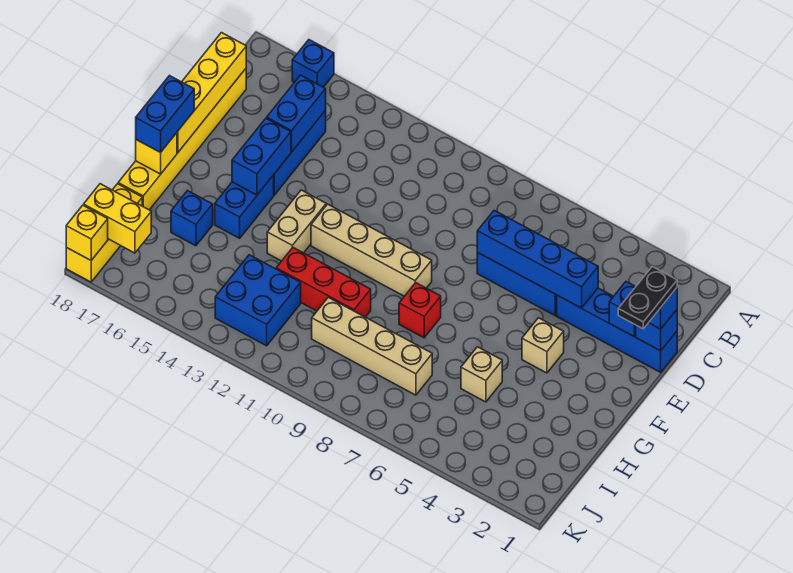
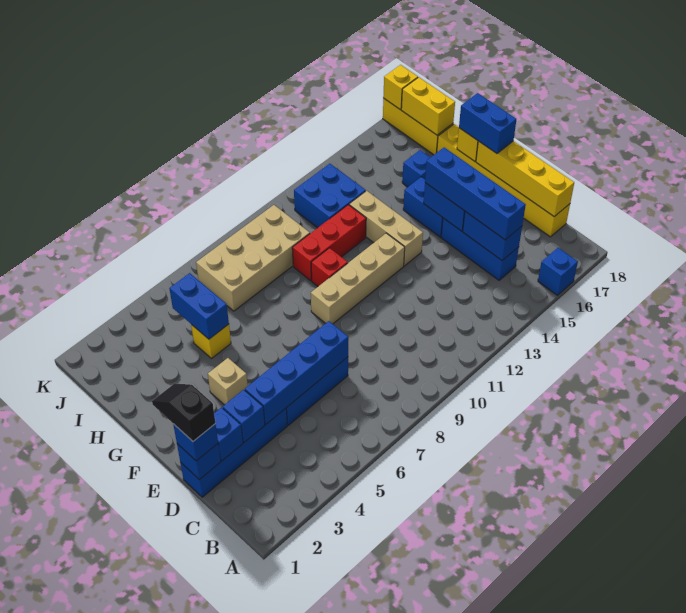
none -> blue brick C15:F15 level 3
black plate D1:E1 level 4 -> black slope D1:E1 level 4 top D
none -> blue brick D3 level 2
tan brick F13:G13 level 1 -> tan brick F13:H13 level 1
red brick G8 level 1 -> red brick G10 level 1
tan brick H5 level 1 -> yellow brick H5 level 1
none -> blue brick H5:I5 level 2
tan brick I7:I10 level 1 -> tan brick I7:J10 level 1
yellow brick J17:J18 level 2 -> yellow brick I18:J18 level 2

